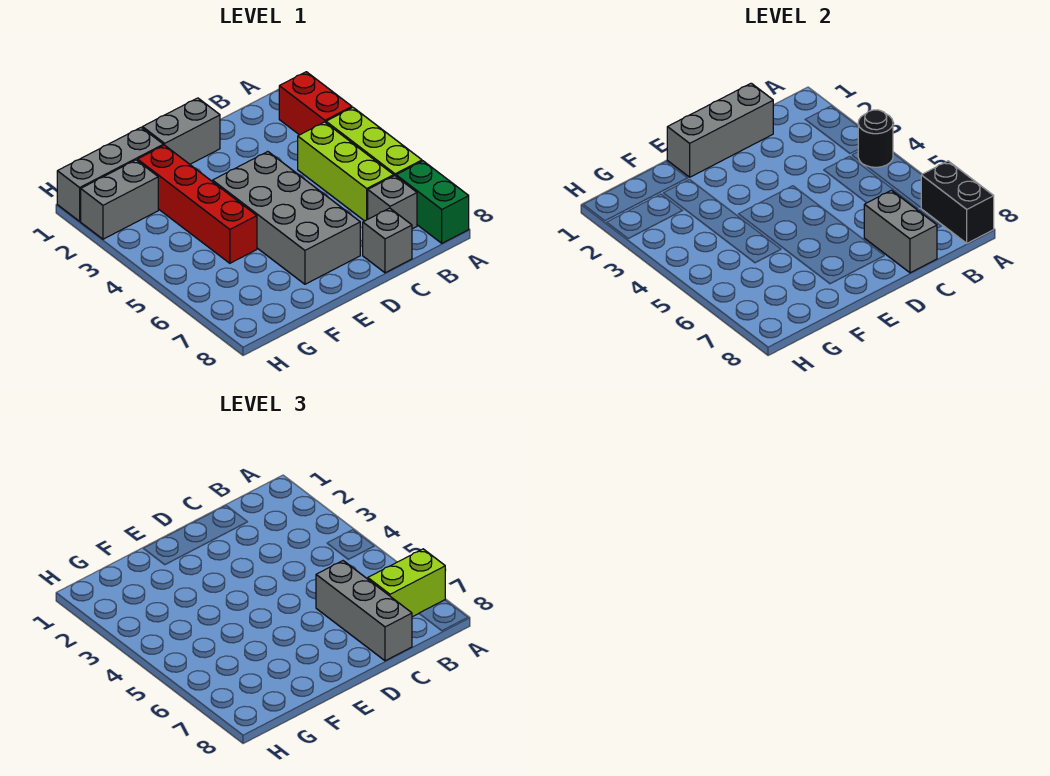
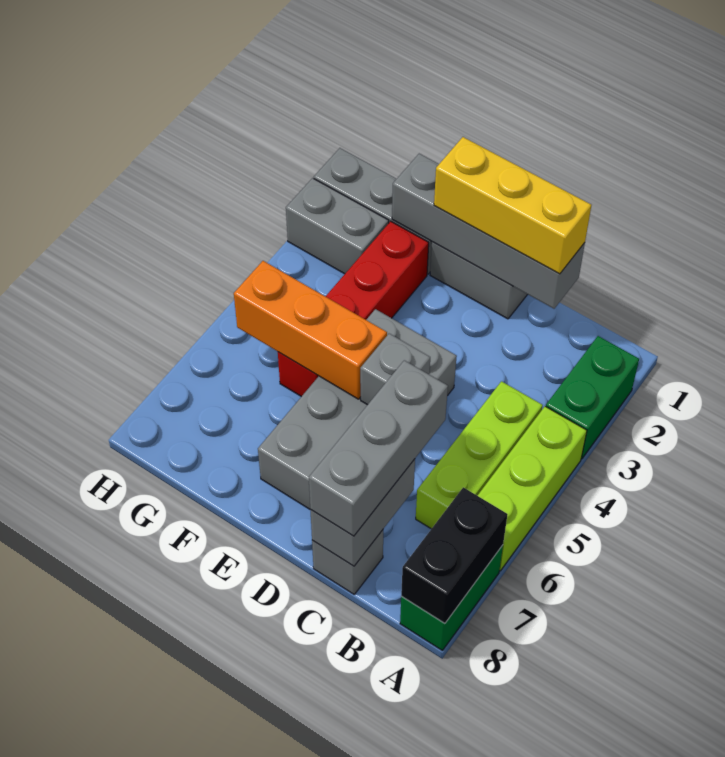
red brick A2:A3 level 1 -> green brick A2:A3 level 1
black round brick A4 level 2 -> none
lime brick A7:B7 level 3 -> none
grey brick B7 level 1 -> grey brick D5 level 2
grey brick C1:E1 level 2 -> grey brick C1:F1 level 2
none -> yellow brick C1:E1 level 3
none -> orange brick E5:G5 level 2

